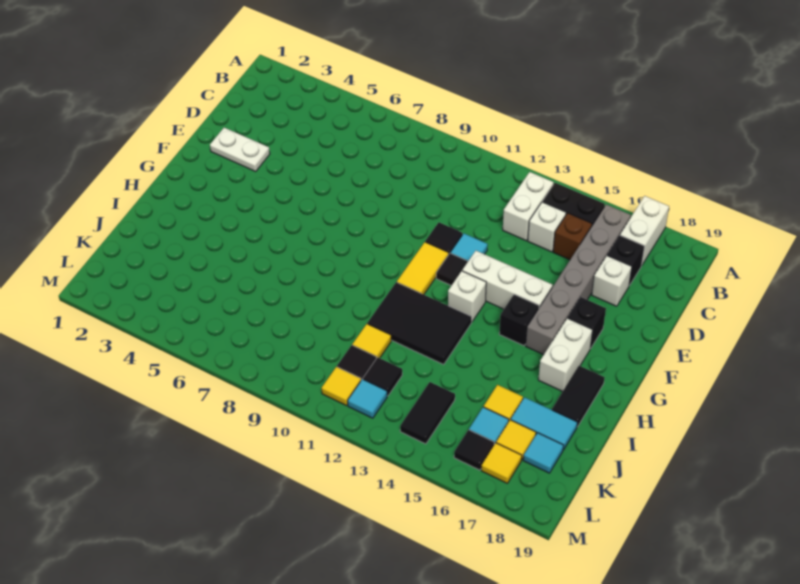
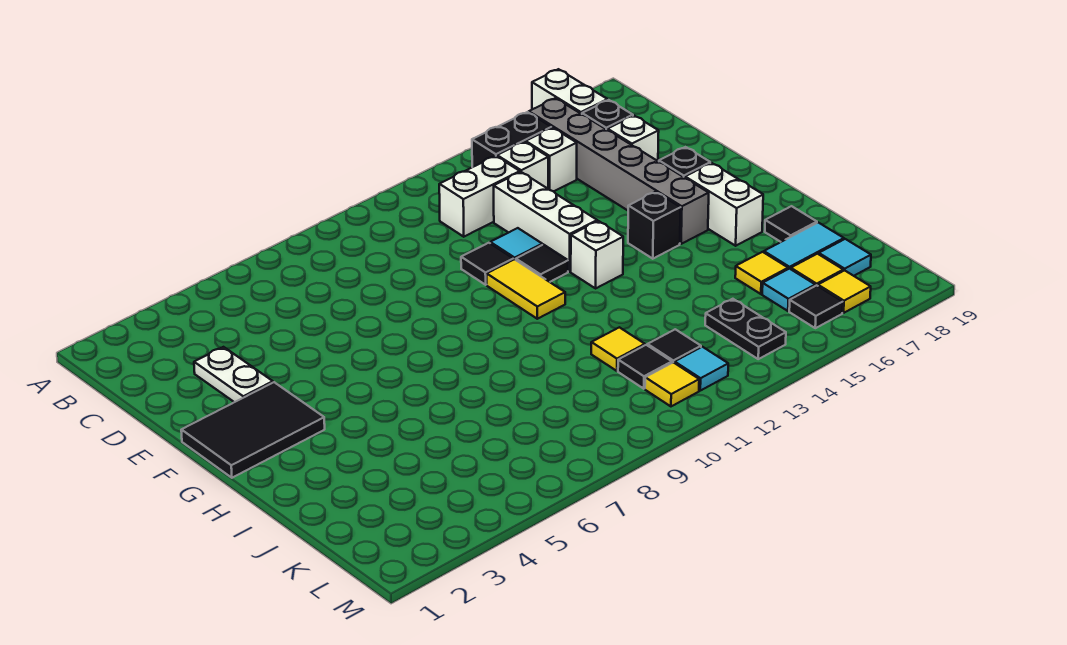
white brick B13:C13 level 1 -> white brick C12:C13 level 1
brown brick C15 level 1 -> white brick C15 level 1
white plate E2:E3 level 1 -> white plate D3:E3 level 1
white brick F13:F15 level 1 -> white brick D13:F13 level 1
black tile H11:I13 level 1 -> black tile F1:G3 level 1
black tile H18:I18 level 1 -> black tile I18 level 1
black tile K14:L14 level 1 -> black plate K14:L14 level 1

